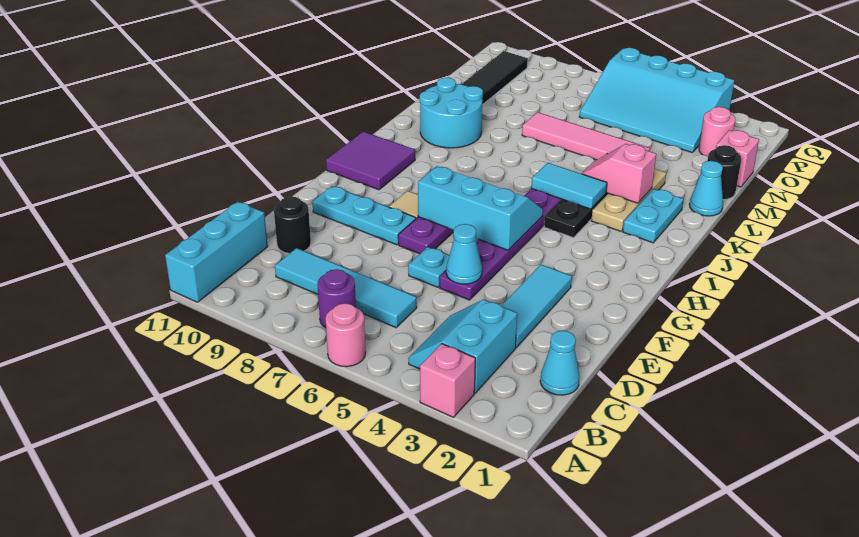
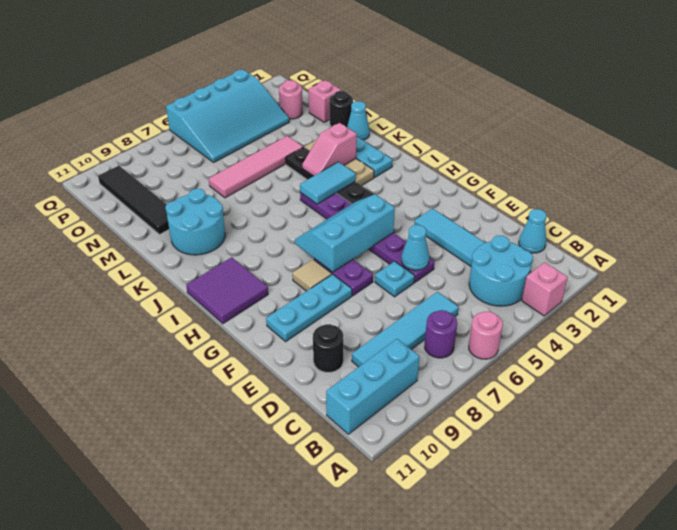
cyan brick A11:C11 level 1 -> cyan brick B9:B11 level 1
cyan slope B3:C4 level 1 top 3 -> cyan round brick B3:C4 level 1

